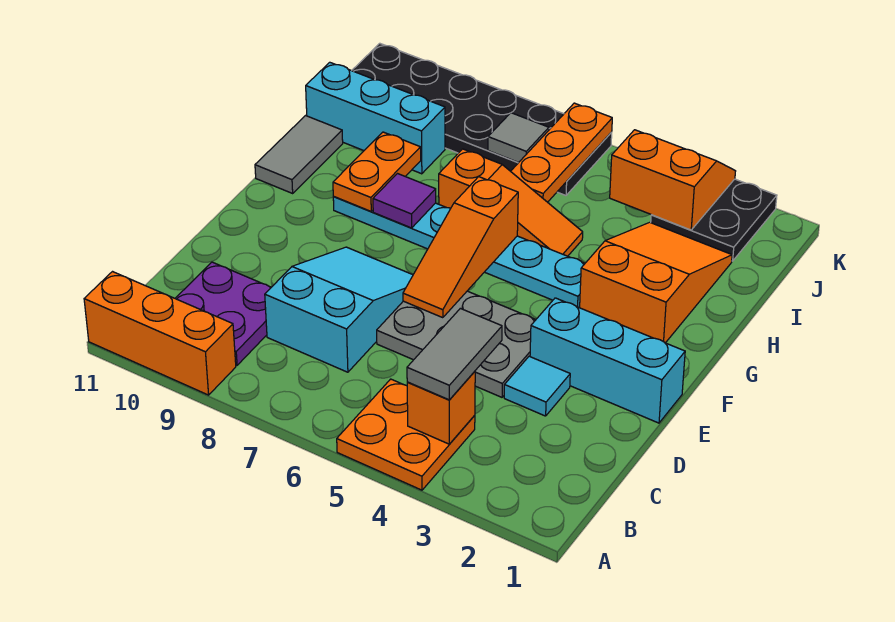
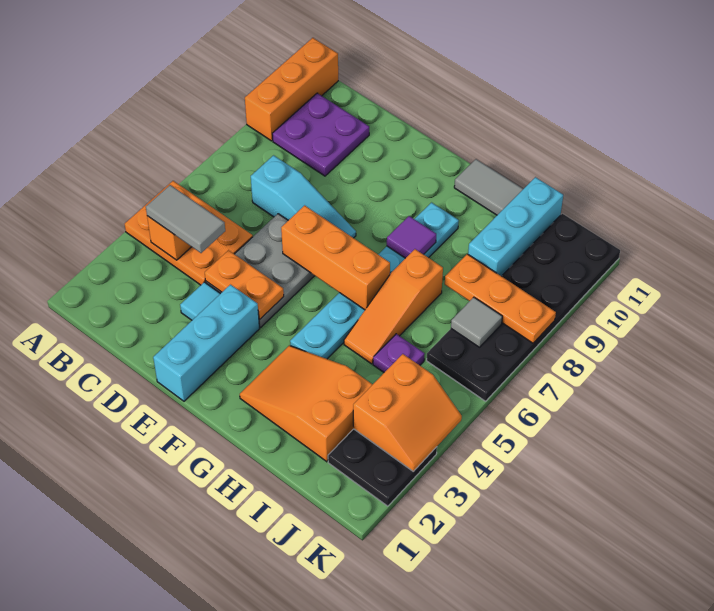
orange plate A4:B5 level 1 -> orange plate A4:C5 level 1
cyan slope C7:E8 level 1 top C -> cyan slope C7:E7 level 1 top C
orange slope E6:G6 level 2 top G -> orange brick E6:G6 level 2
orange slope G2:I3 level 1 top G -> orange slope G2:I3 level 1 top I
orange plate G9:H9 level 2 -> orange plate D4:E4 level 2
none -> purple plate I5 level 1
orange plate I6:K6 level 2 -> orange plate I8:K8 level 2

